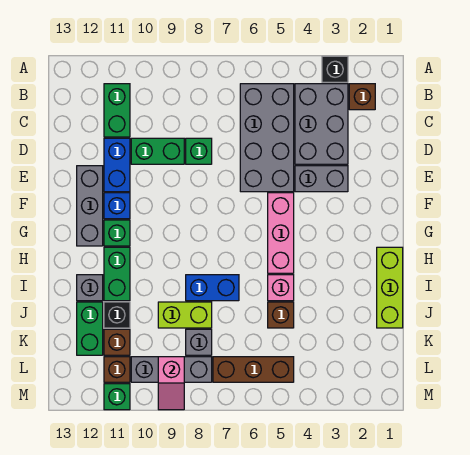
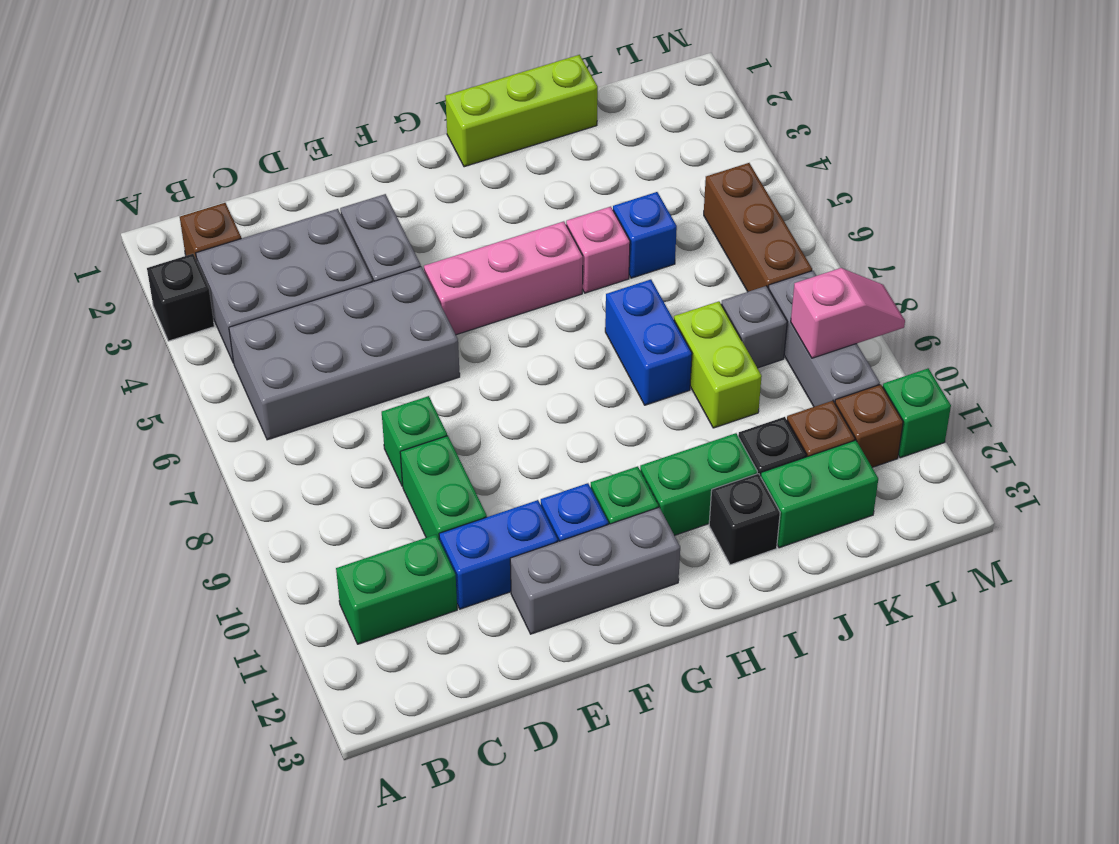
grey brick I12 level 1 -> black brick I12 level 1
brown brick J5 level 1 -> blue brick J5 level 1

